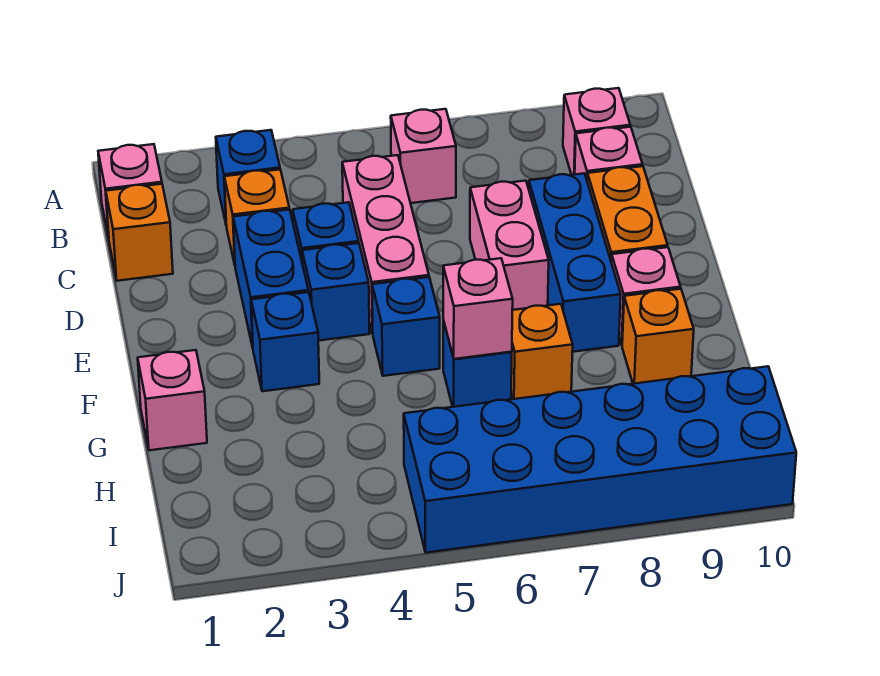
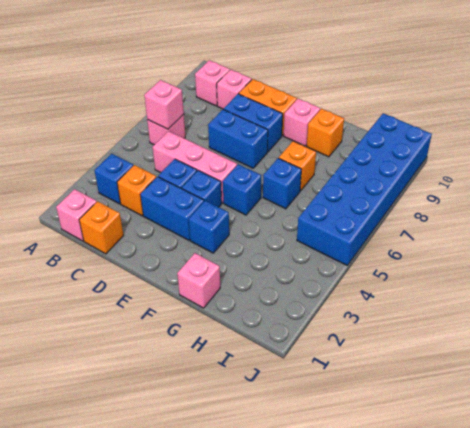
pink brick D7:E7 level 1 -> blue brick D7:E7 level 1
blue brick D8:F8 level 1 -> blue brick D8:E8 level 1
pink brick G6 level 2 -> pink brick B6 level 2

